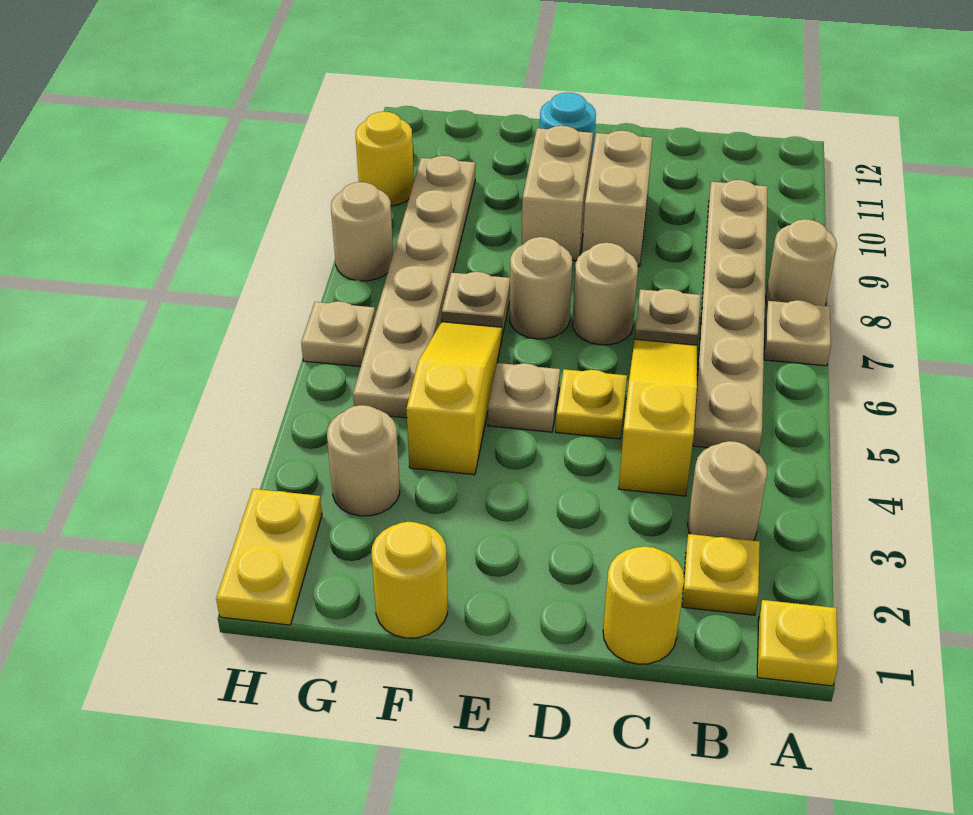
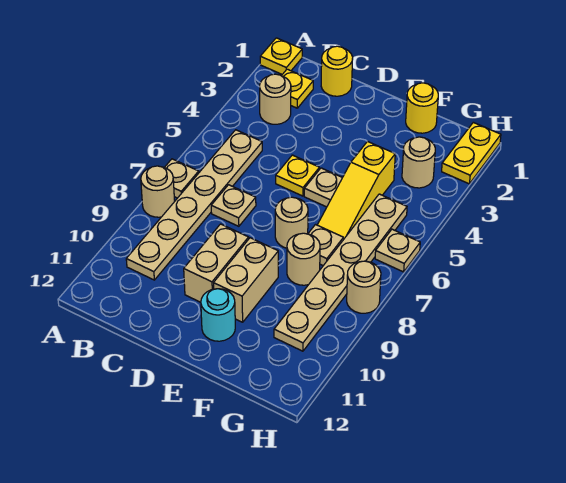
yellow slope C4:C6 level 1 top 4 -> none
tan round brick D7 level 1 -> tan round brick F8 level 1
yellow round brick H10 level 1 -> none

